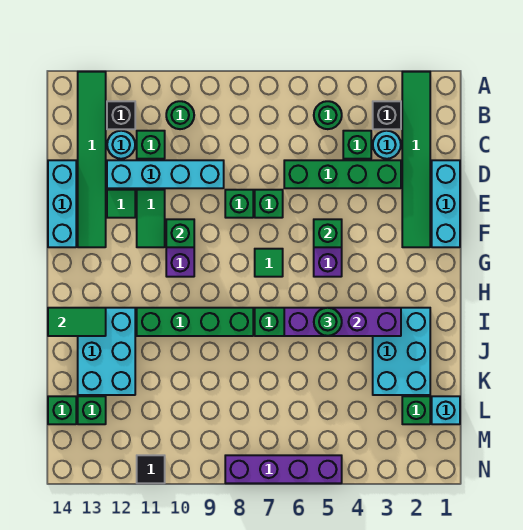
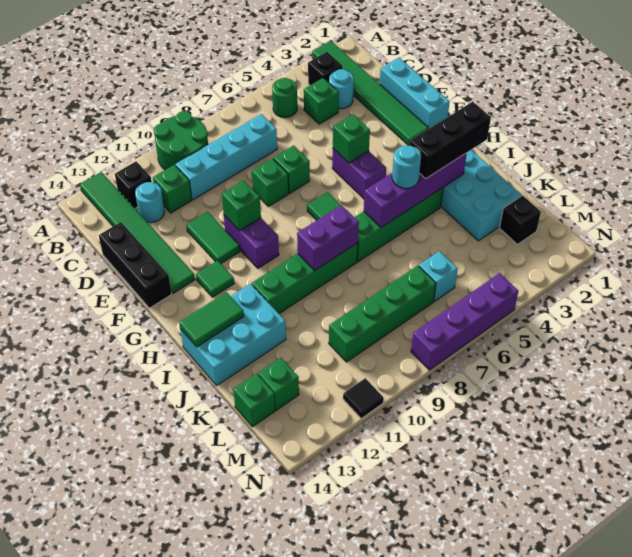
green round brick B10 level 1 -> green round brick A9:B10 level 1
green brick D3:D6 level 1 -> green brick L7:L10 level 1
cyan brick D9:D12 level 1 -> cyan brick C7:C10 level 1
cyan brick D14:F14 level 1 -> black brick D14:F14 level 1
green tile E12 level 1 -> green tile G12 level 1
none -> black brick I2:I4 level 3
green round brick I5 level 3 -> cyan round brick I5 level 3
none -> purple brick I8:I9 level 2
cyan brick I12:K13 level 1 -> cyan brick I12:J14 level 1
cyan brick L1 level 1 -> cyan brick L6 level 1
green brick L2 level 1 -> black brick L2 level 1

